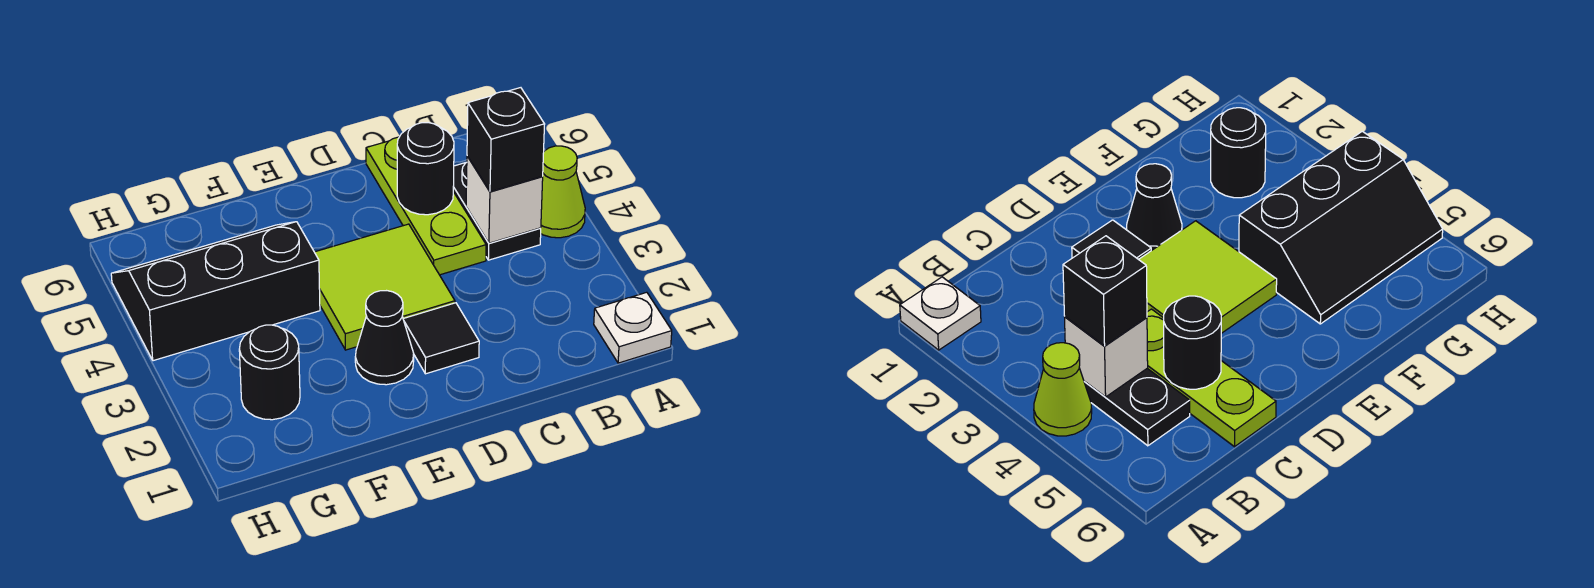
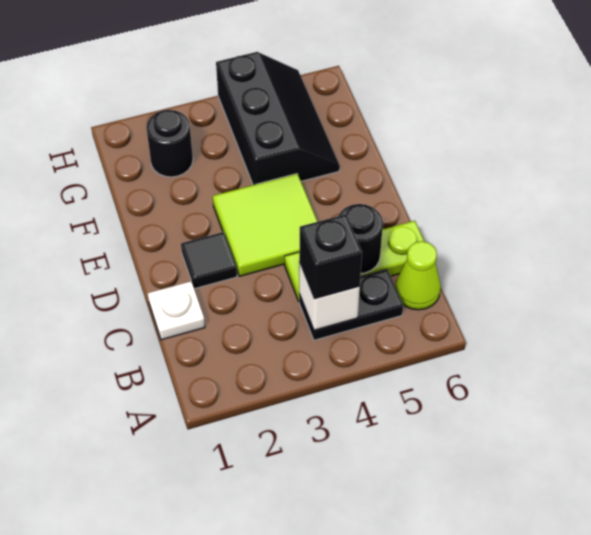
white plate A1 level 1 -> white plate C1 level 1
lime cone A4 level 1 -> lime cone B6 level 1
black cone E2 level 1 -> none

